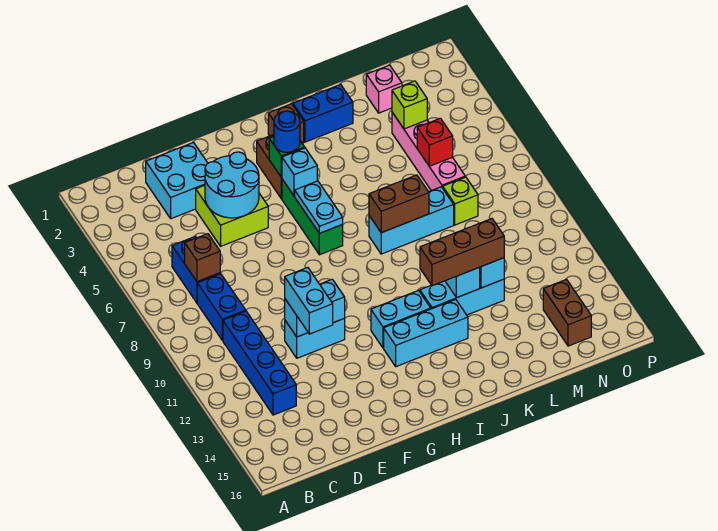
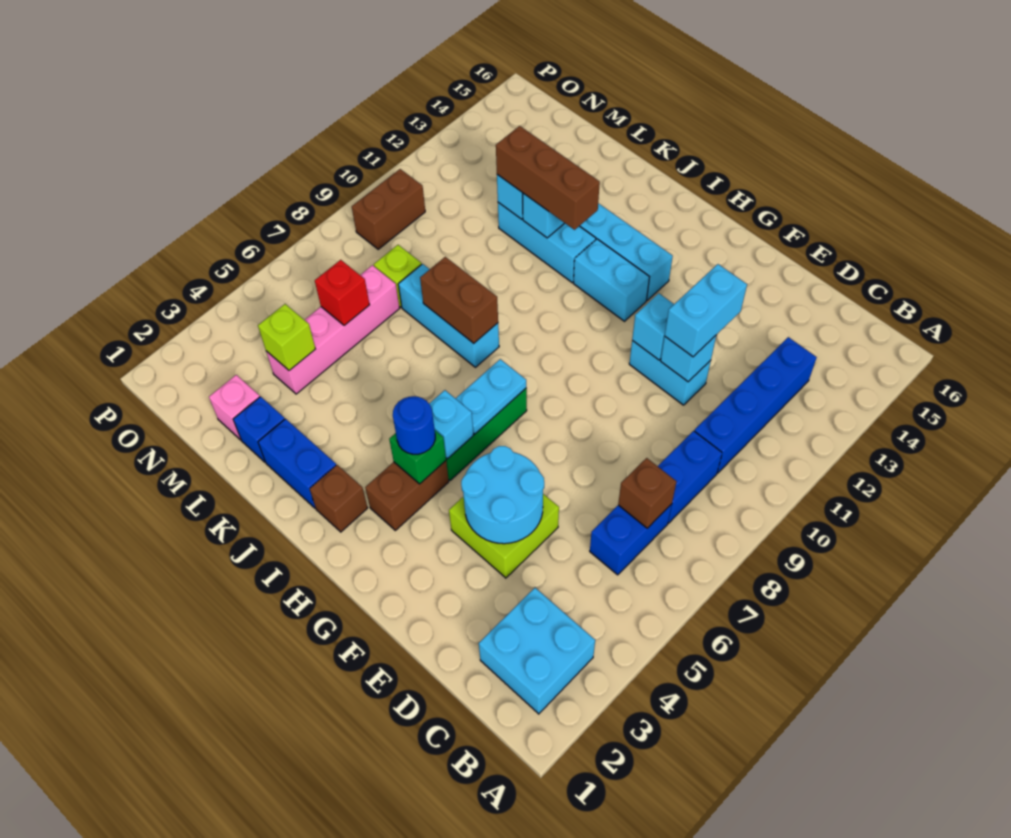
cyan brick D2:E3 level 1 -> cyan brick B2:C3 level 1
none -> blue brick L2 level 1
brown brick N14:N15 level 1 -> brown brick O9:O10 level 1

